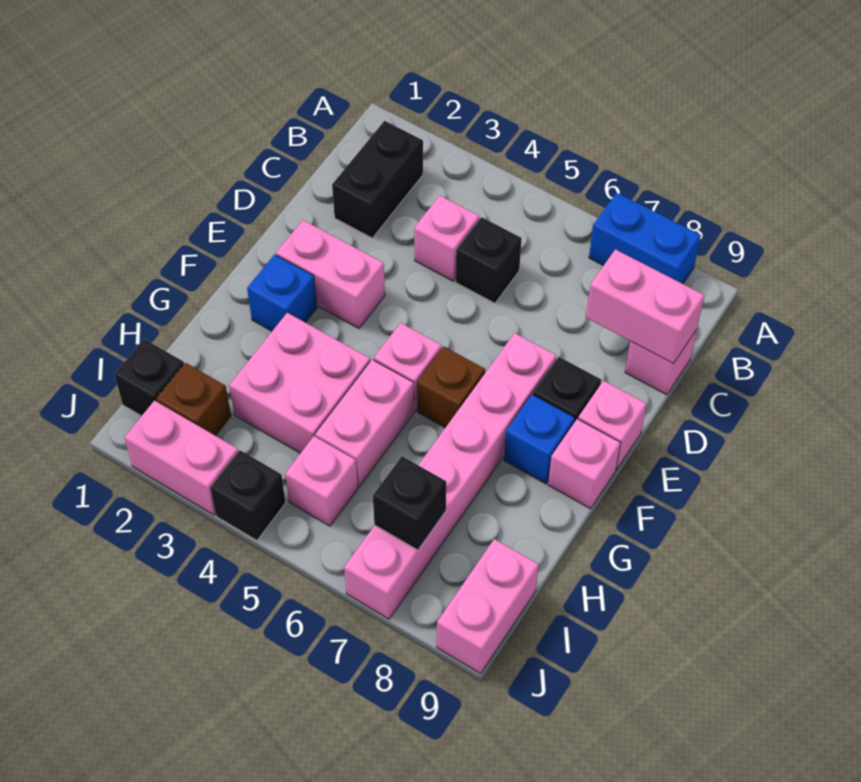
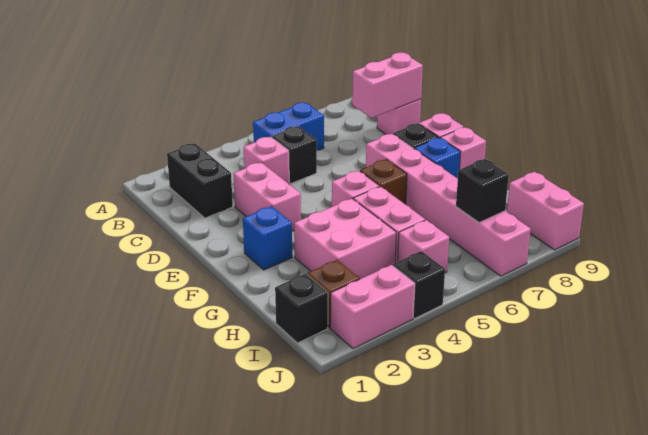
blue brick A7:A8 level 1 -> blue brick B5:B6 level 1
pink brick E2:E3 level 1 -> pink brick D3:E3 level 1

